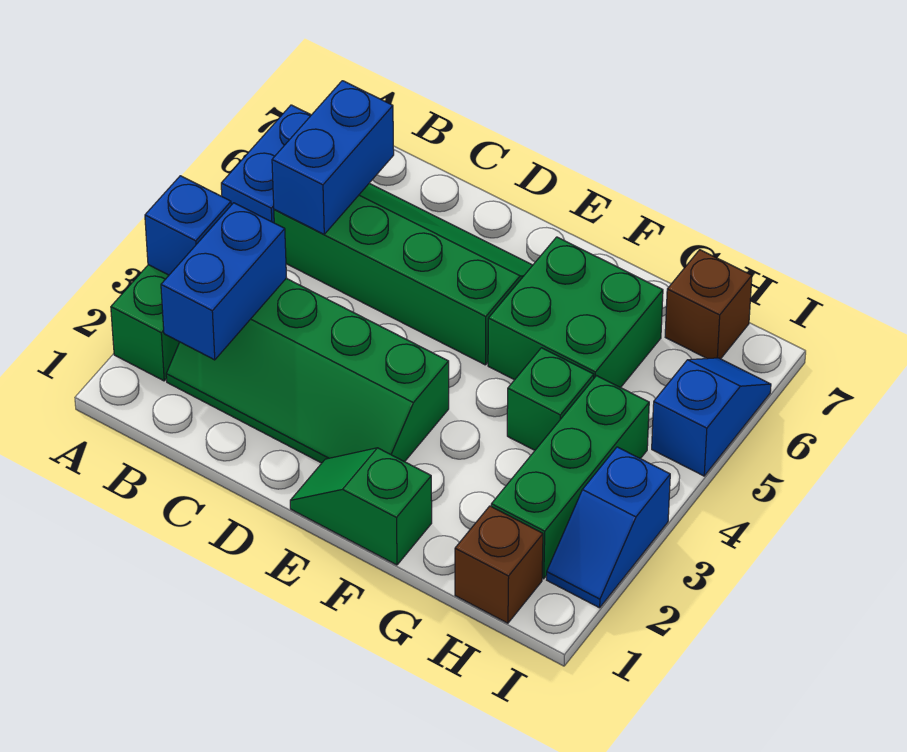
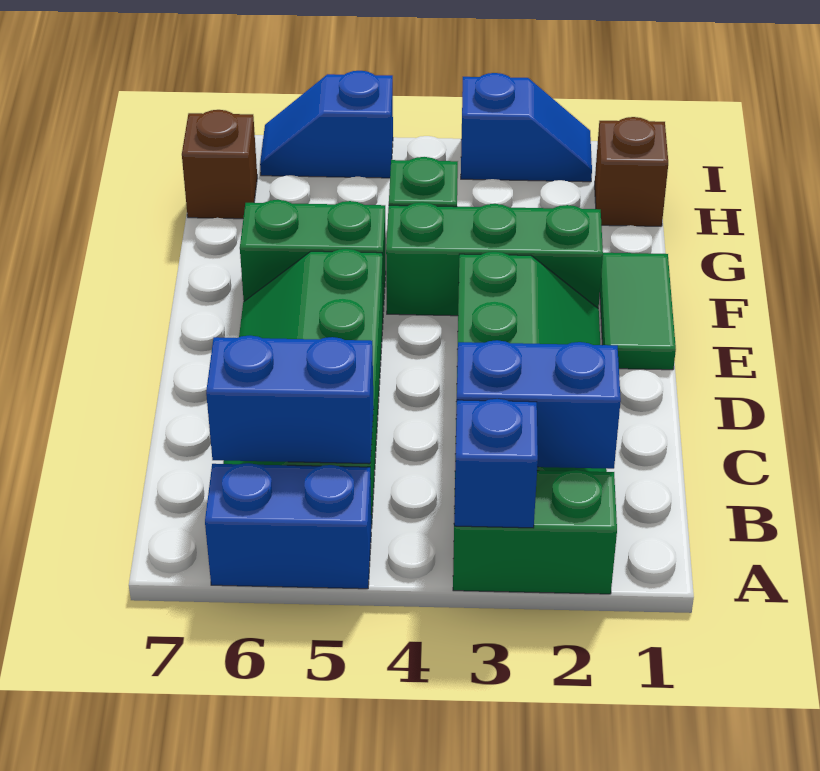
green slope E1:F1 level 1 top F -> green tile E1:F1 level 1
green brick F5:G6 level 1 -> green brick F5:F6 level 1
green brick H2:H4 level 1 -> green brick F2:F4 level 1

